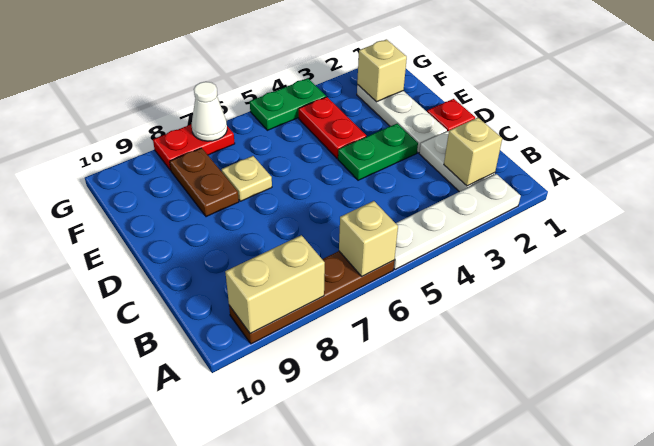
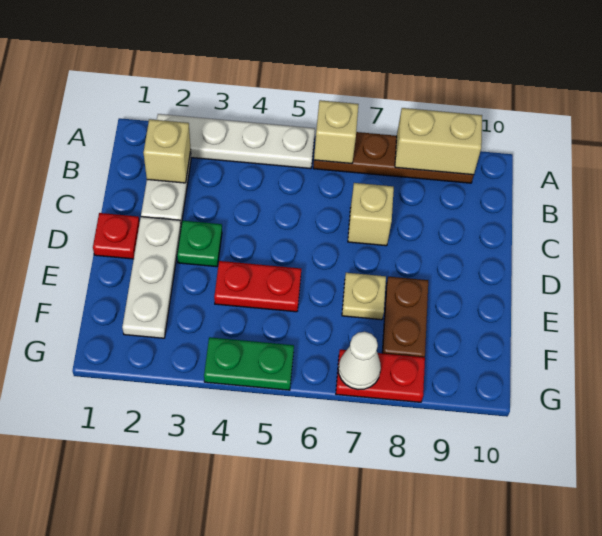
green plate D3:D4 level 1 -> green plate D3 level 1
red plate E4:F4 level 1 -> red plate E4:E5 level 1
tan brick F2 level 2 -> tan brick C7 level 1

